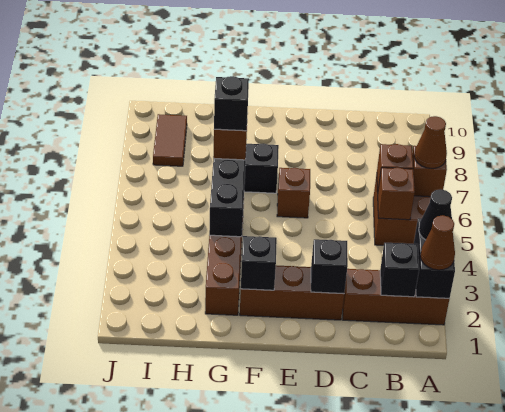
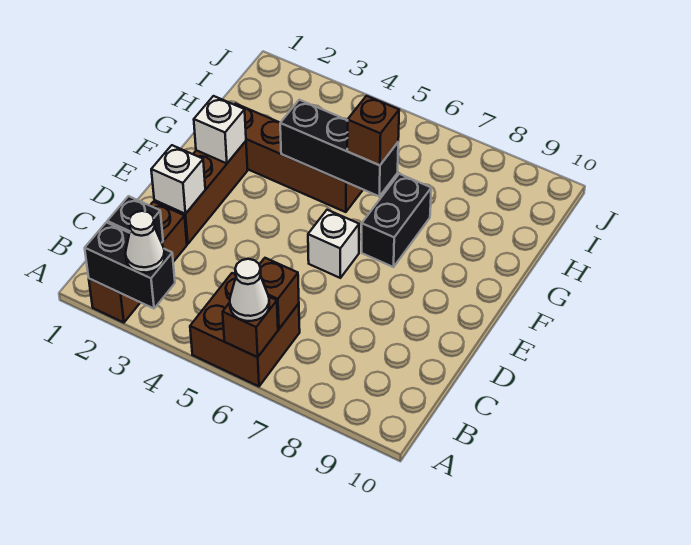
brown cone A2 level 3 -> none
black cone A3 level 3 -> white cone A3 level 3
brown cone A6 level 3 -> white cone A6 level 3
brown brick B5 level 2 -> none
black brick D2 level 2 -> white brick D2 level 2
brown brick E6 level 1 -> white brick E6 level 1
black brick F2 level 2 -> white brick F2 level 2
black brick G6 level 4 -> none
brown tile I8:I9 level 1 -> none

